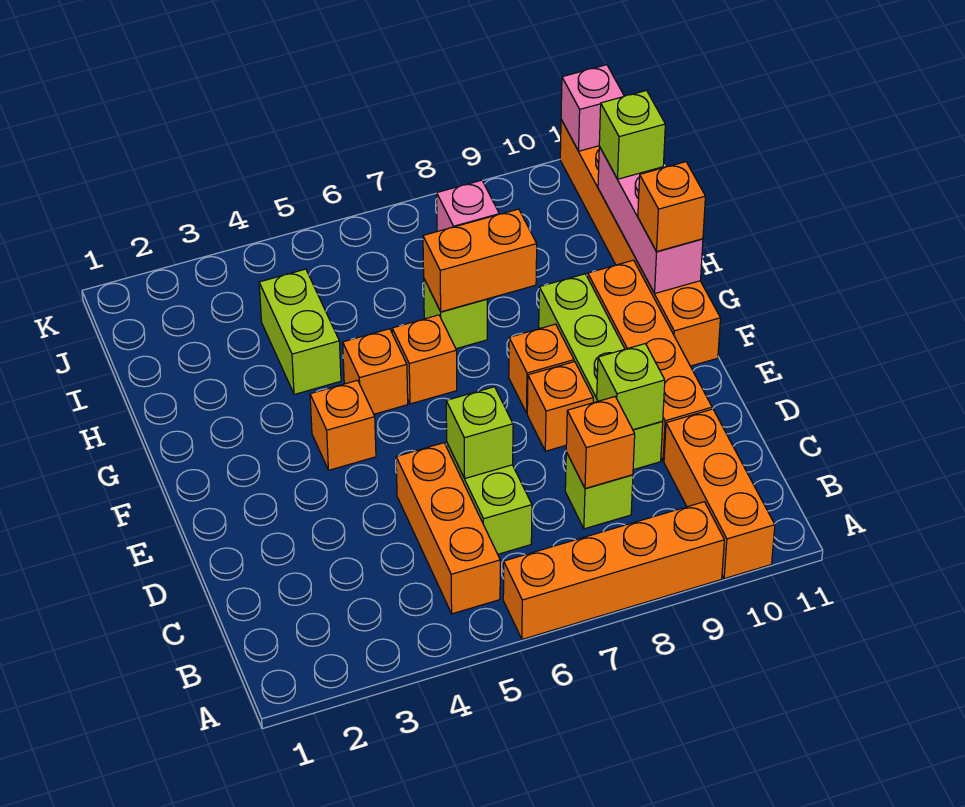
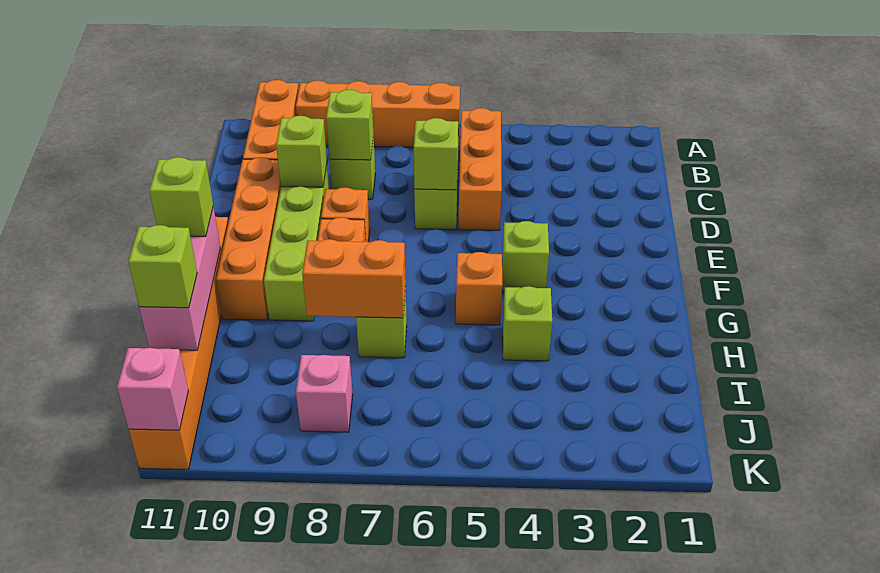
orange brick C8 level 2 -> lime brick C8 level 2
orange brick F4 level 1 -> lime brick F4 level 1
orange brick G6 level 1 -> none
orange brick G11 level 3 -> lime brick G11 level 3
lime brick H4:I4 level 1 -> lime brick H4 level 1

